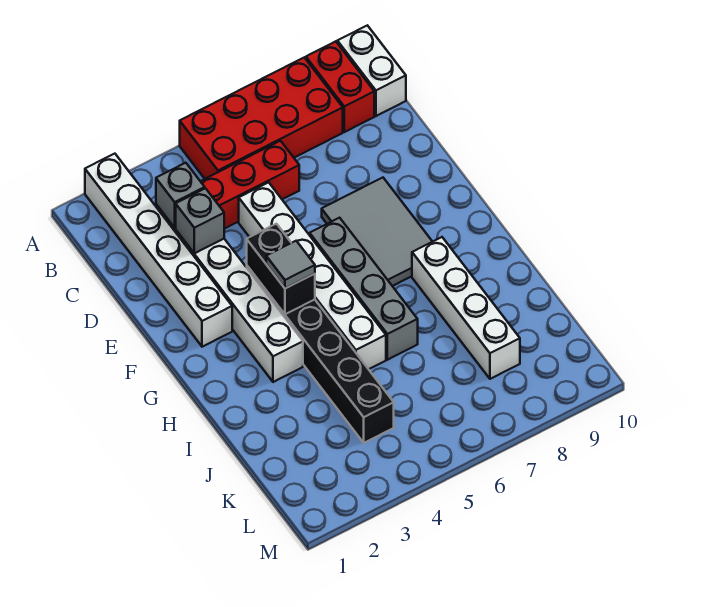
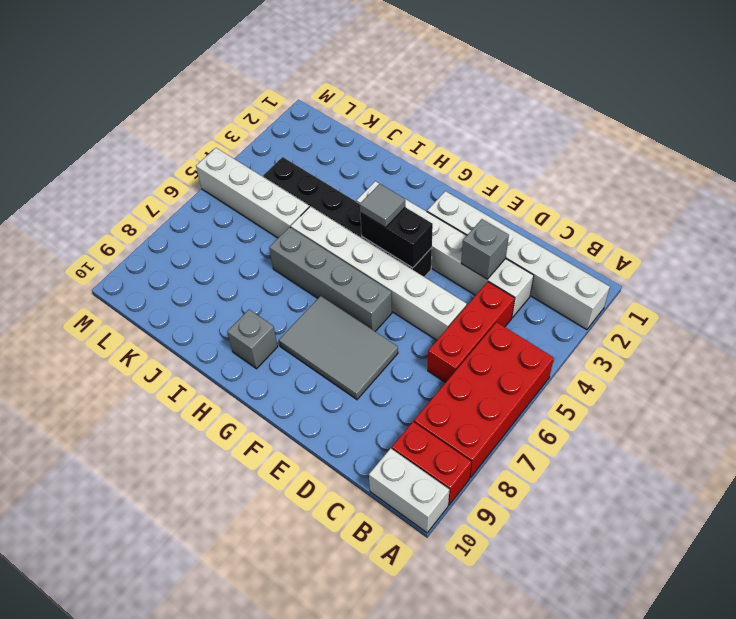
grey brick C3 level 2 -> grey brick H9 level 1
white brick H8:K8 level 1 -> white brick J5:M5 level 1

